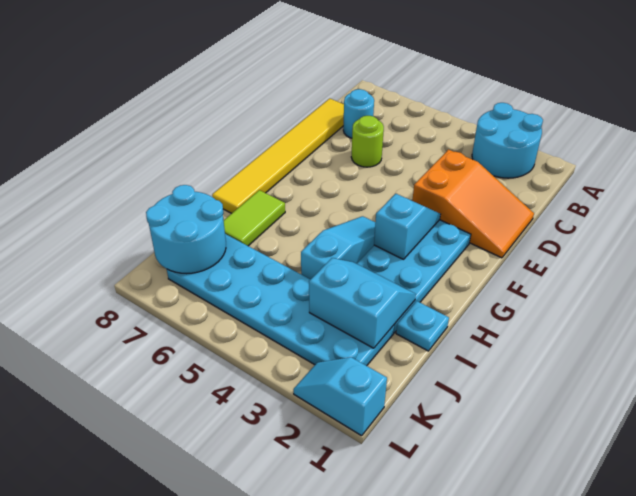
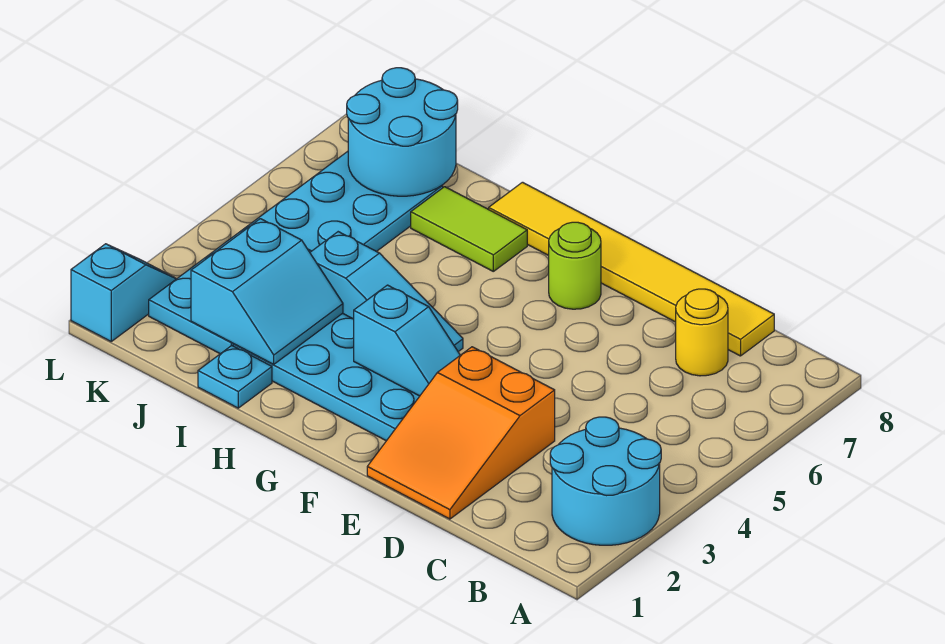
cyan round brick C7 level 1 -> yellow round brick C7 level 1
lime round brick D6 level 1 -> lime round brick F7 level 1

